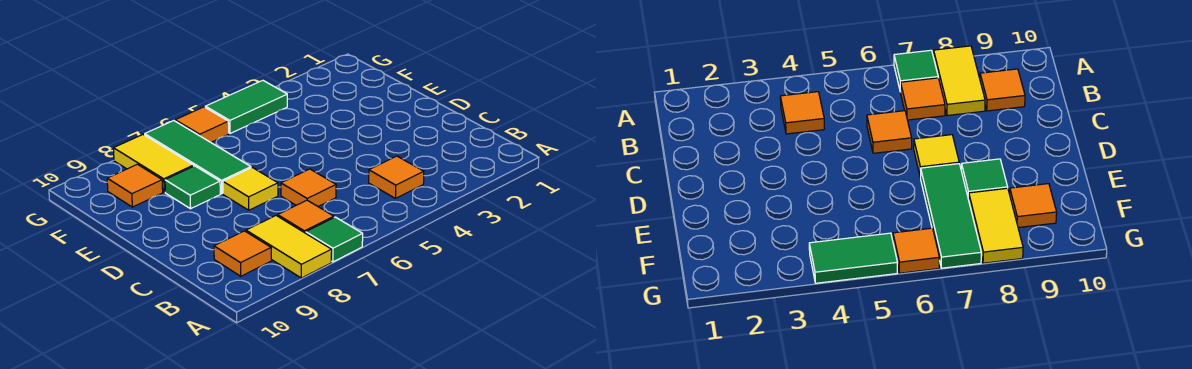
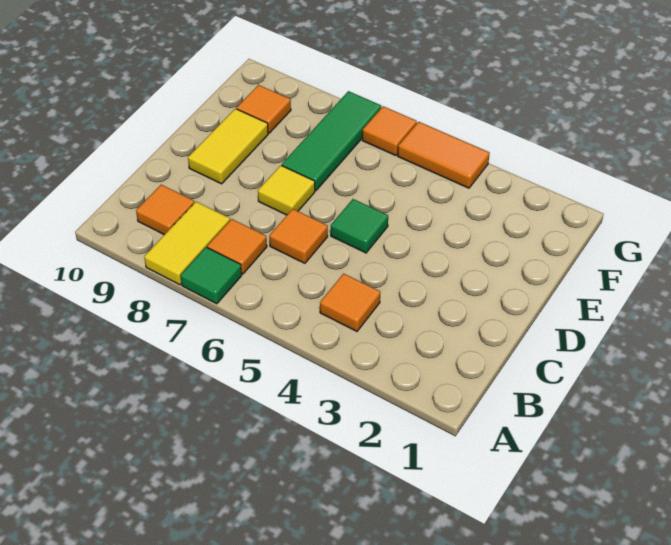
green tile E8 level 1 -> green tile D5 level 1
yellow tile F8:G8 level 1 -> yellow tile D9:E9 level 1
green tile G4:G5 level 1 -> orange tile G4:G5 level 1

